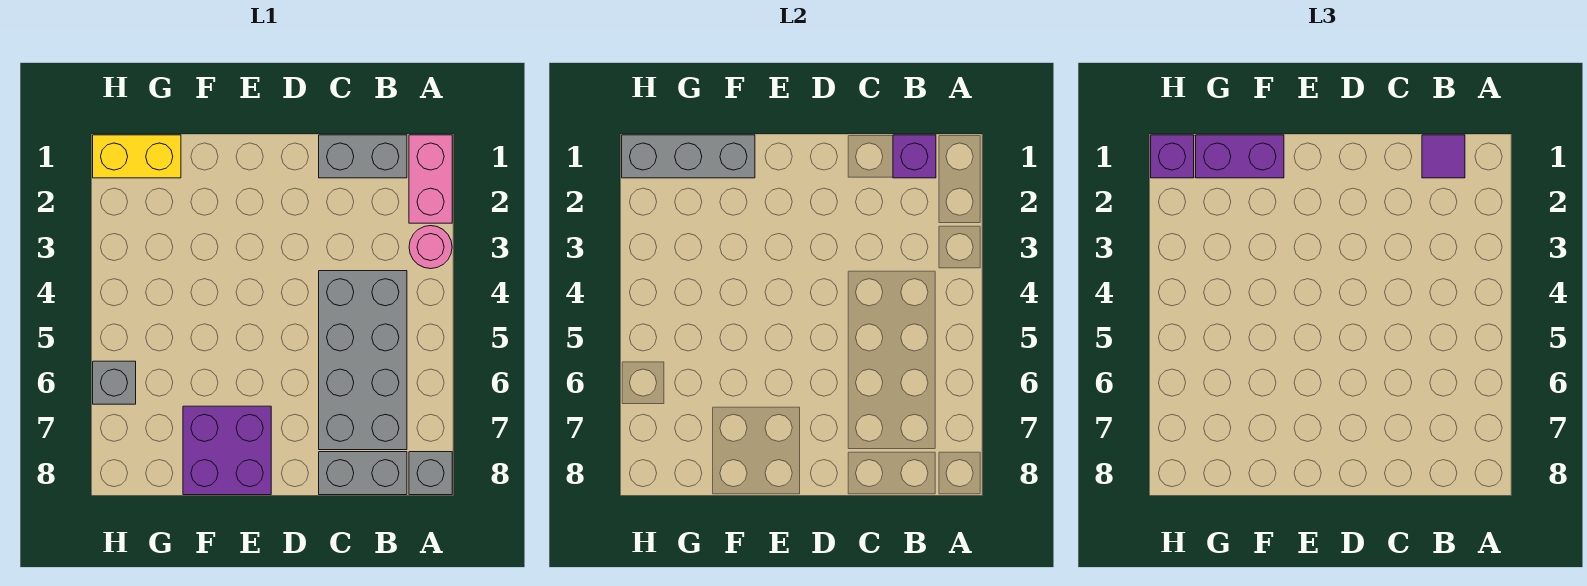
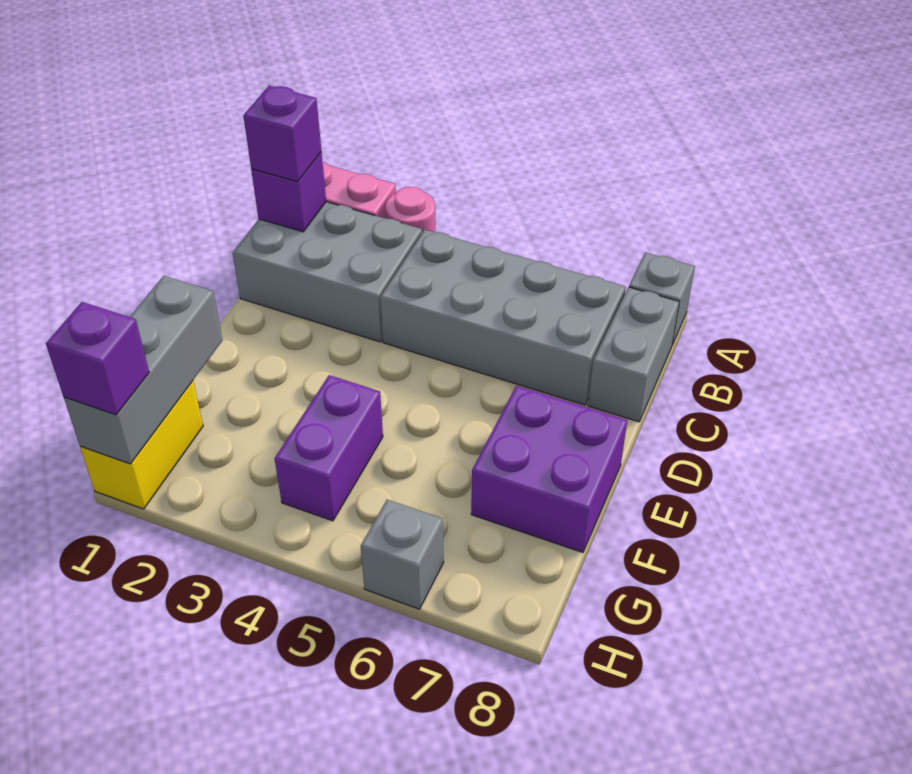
grey brick B1:C1 level 1 -> grey brick B1:C3 level 1
purple tile B1 level 3 -> purple brick B1 level 3
purple brick F1:G1 level 3 -> purple brick F4:G4 level 1

